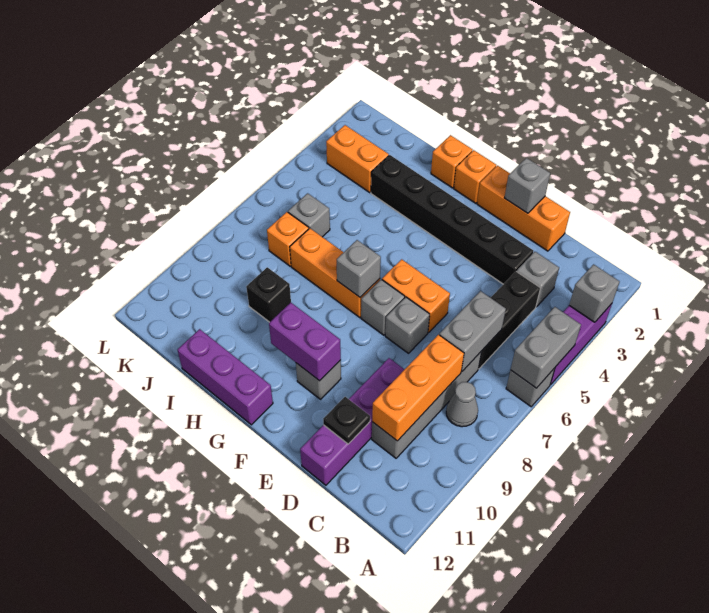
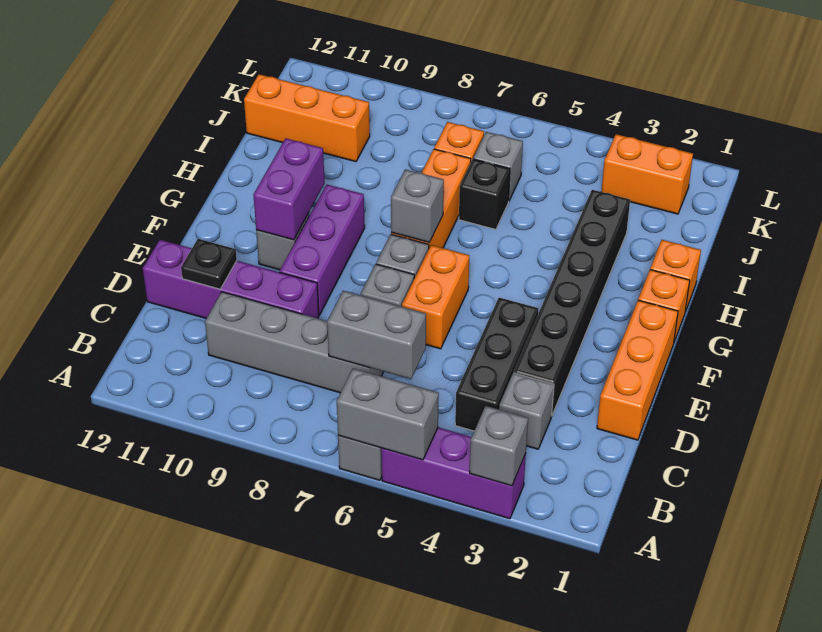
grey cone B8 level 1 -> none
black brick C4:C6 level 1 -> black brick C4:E4 level 1
orange brick C8:C10 level 2 -> orange brick J10:J12 level 1
grey brick E1 level 2 -> none
purple brick G12:I12 level 1 -> purple brick E9:G9 level 1
black brick I9 level 1 -> black brick I6 level 1
orange brick J3:K3 level 1 -> orange brick K2:K3 level 1

